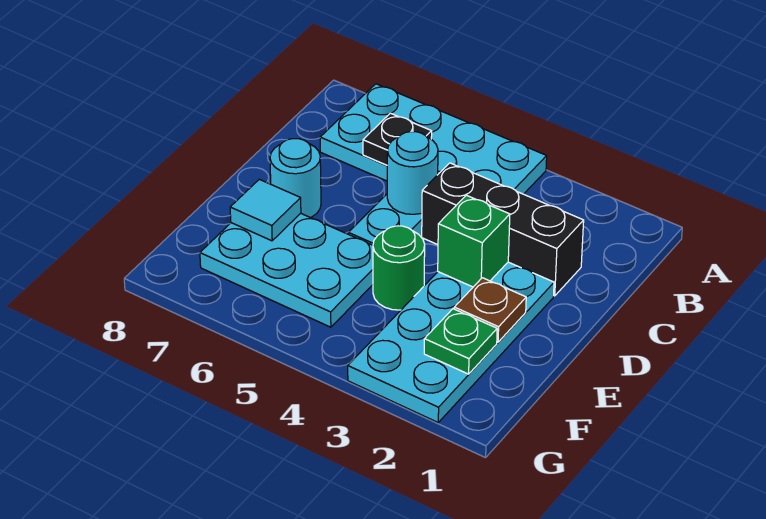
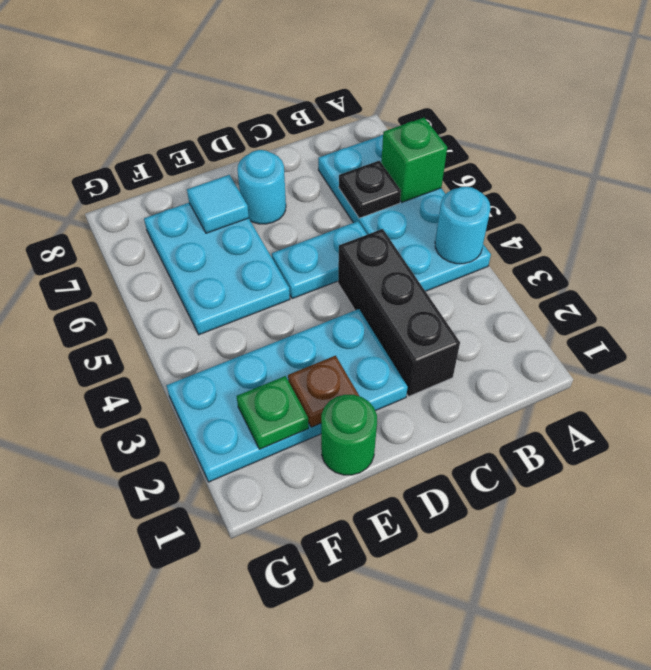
cyan round brick C5 level 2 -> cyan round brick A4 level 2
green brick D3 level 2 -> green brick A6 level 2
green round brick E4 level 1 -> green round brick E1 level 1

